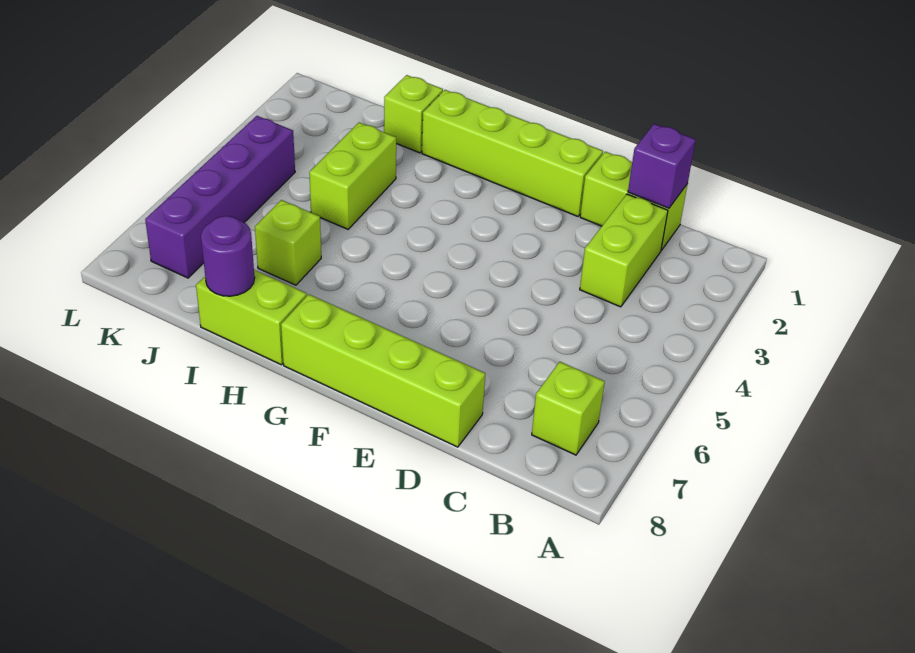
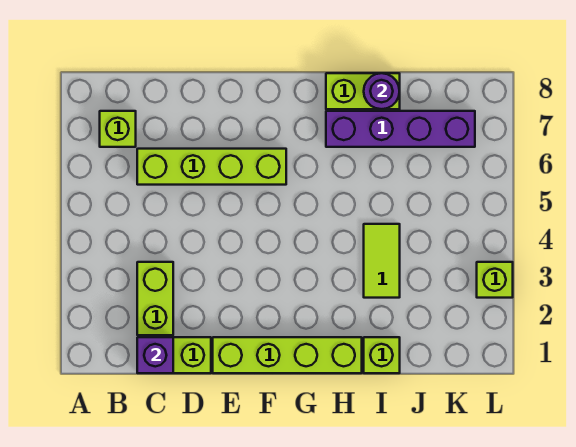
lime brick D8:G8 level 1 -> lime brick C6:F6 level 1
lime brick I3:I4 level 1 -> lime tile I3:I4 level 1
lime brick I6 level 1 -> lime brick L3 level 1
purple brick K4:K7 level 1 -> purple brick H7:K7 level 1

